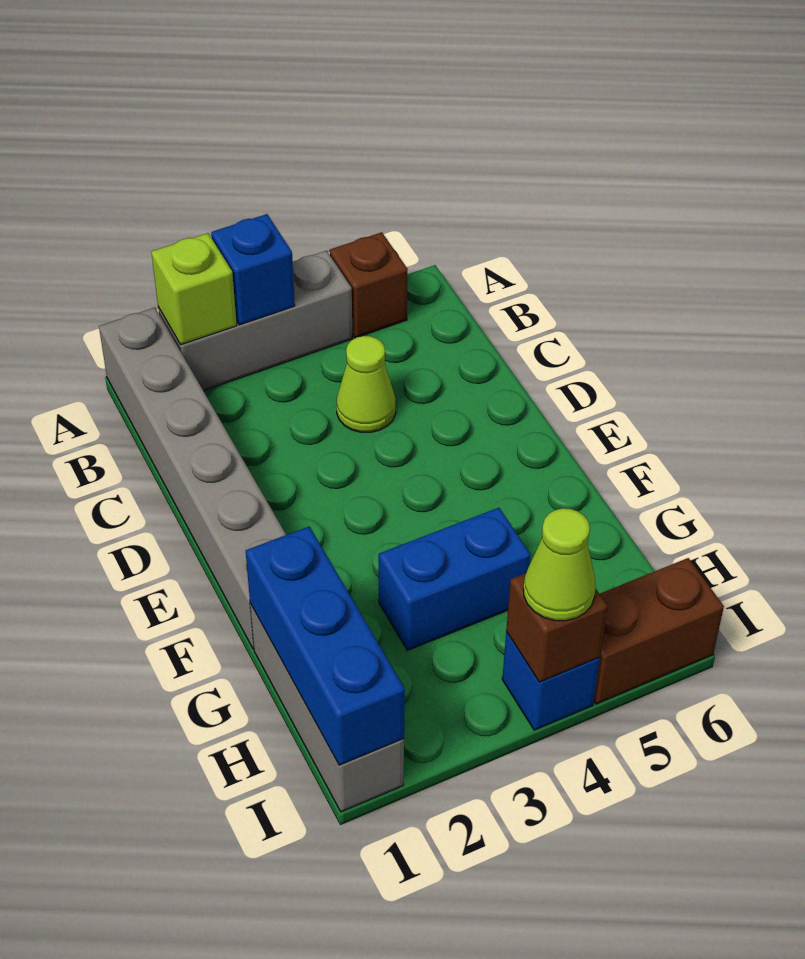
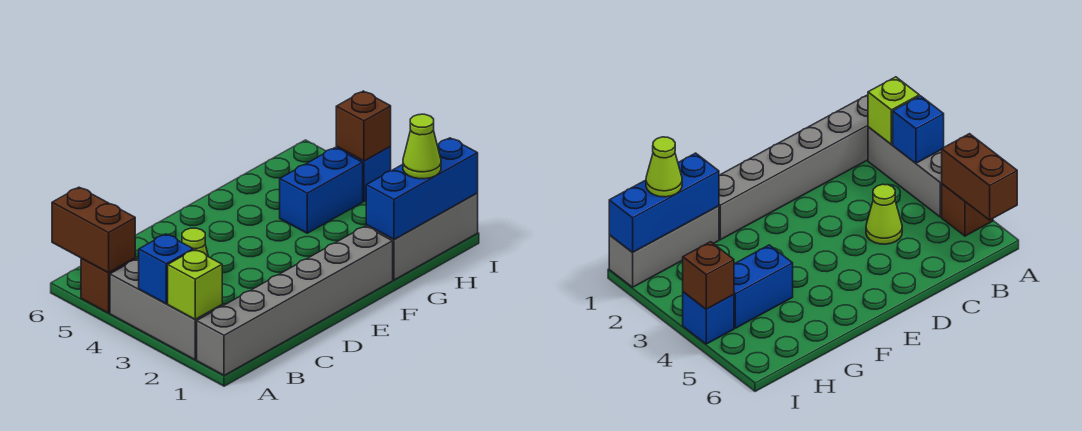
blue brick G3:G4 level 1 -> blue brick G4:H4 level 1
lime cone I4 level 3 -> lime cone H1 level 3
brown brick I5:I6 level 1 -> brown brick A5:A6 level 2

